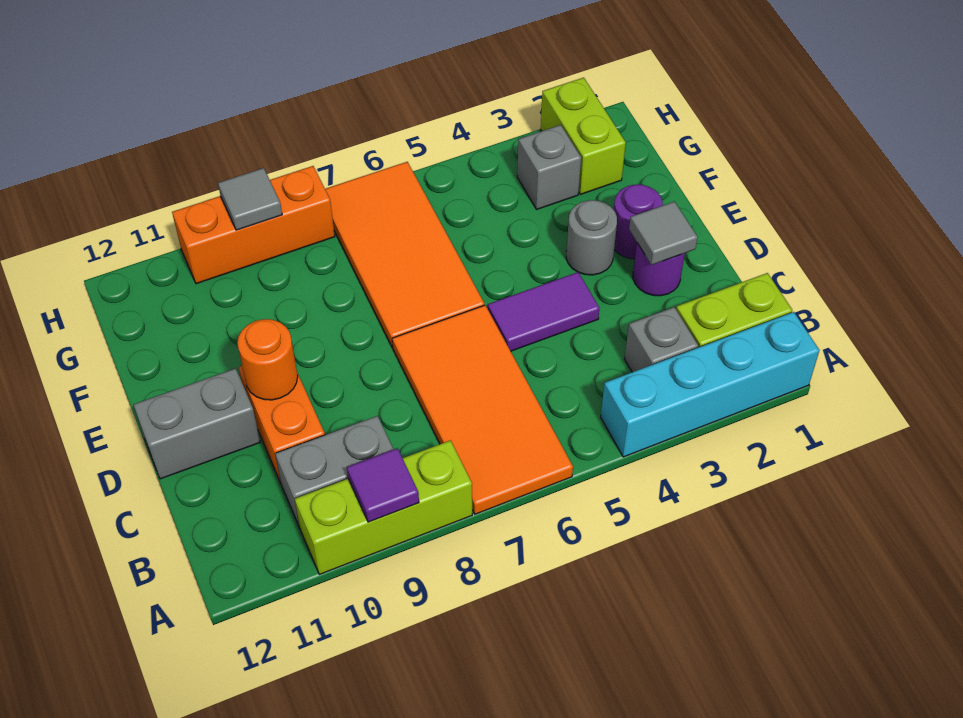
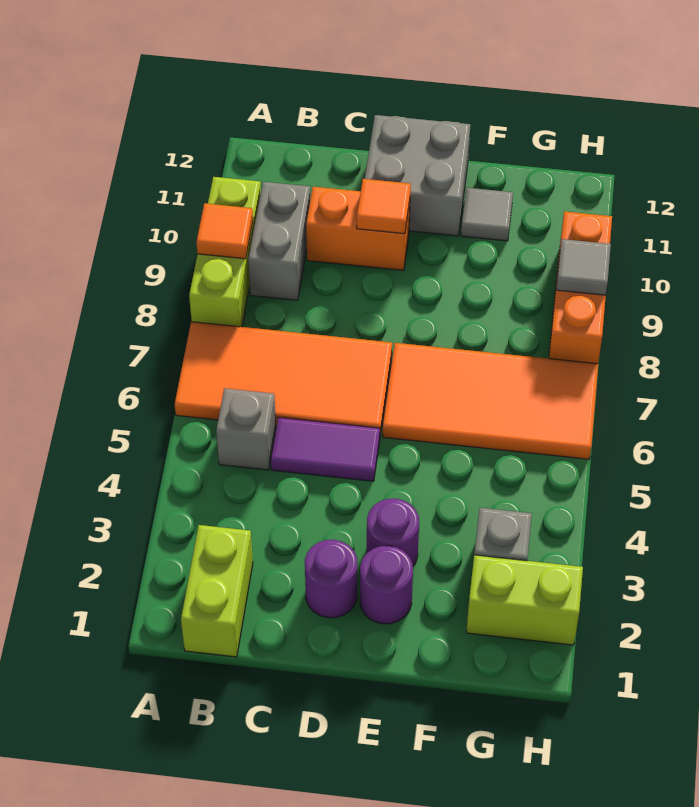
cyan brick A1:A4 level 1 -> none
purple tile A9 level 2 -> orange tile A9 level 2
grey brick B3 level 1 -> grey brick B5 level 1
grey tile D2 level 2 -> grey tile F11 level 1
purple tile D4:D5 level 1 -> purple tile C5:D5 level 1
orange round brick D10 level 2 -> orange tile D10 level 2
grey brick D11:D12 level 1 -> grey brick D11:E12 level 1
grey round brick E3 level 1 -> purple round brick E3 level 1

